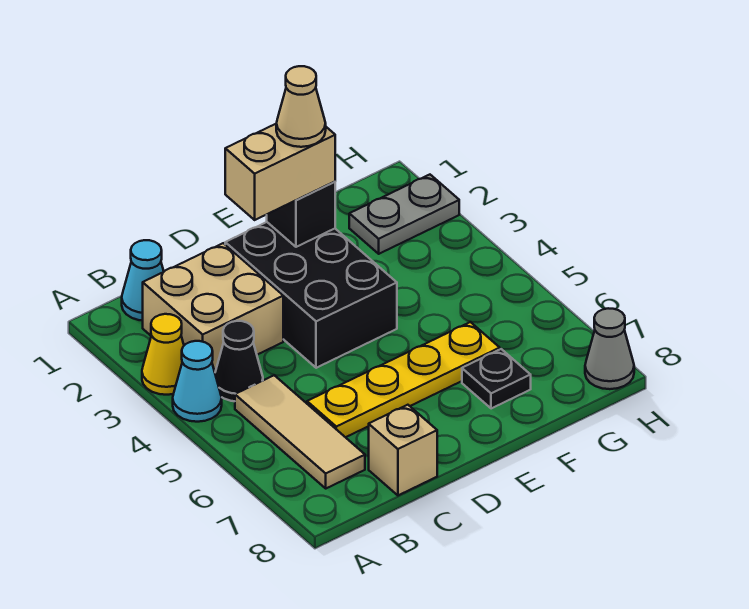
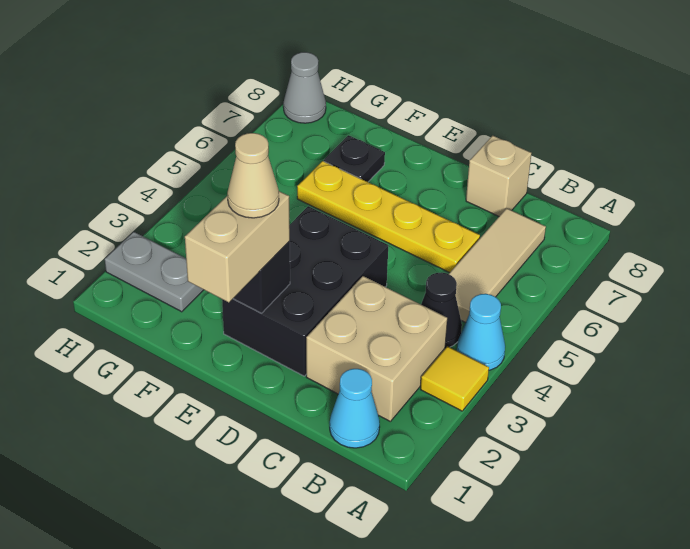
yellow cone A3 level 1 -> yellow tile A3 level 1
tan brick D2:E2 level 3 -> tan brick E1:E2 level 3

